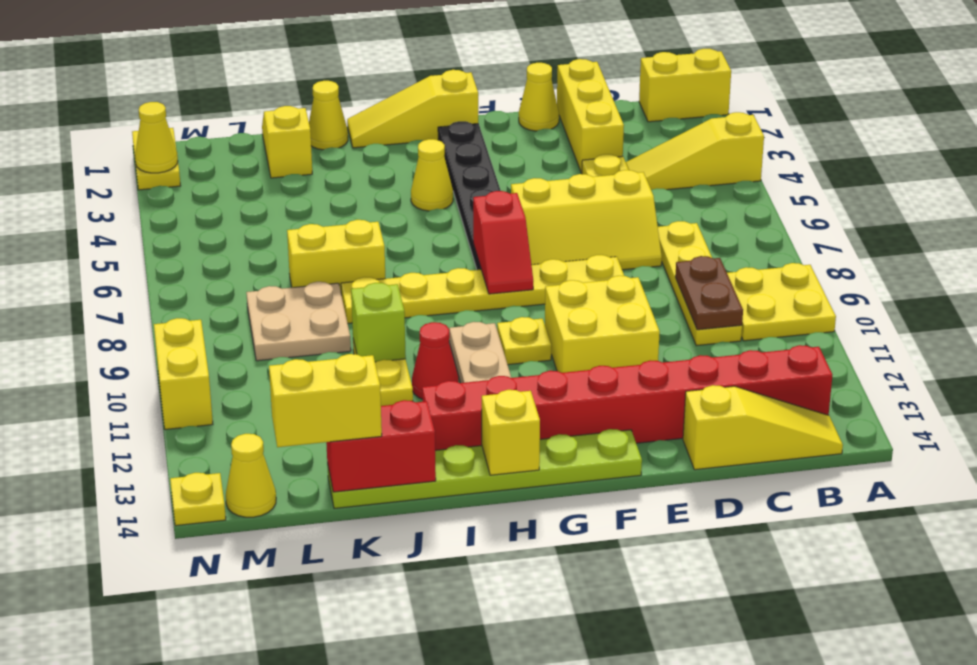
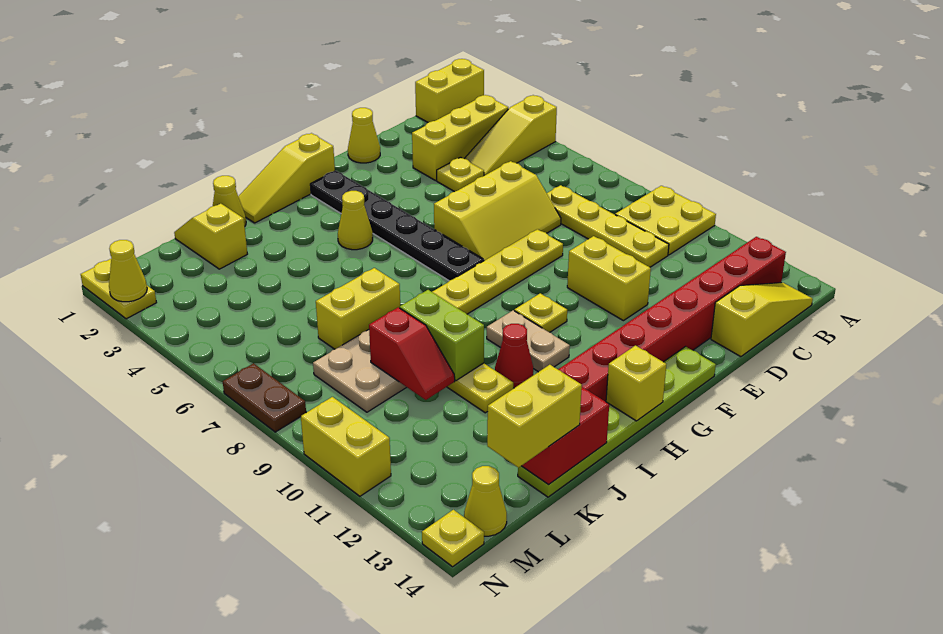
brown plate C9:C10 level 2 -> brown plate N7:N8 level 1
yellow brick D1:D3 level 1 -> yellow brick B3:D3 level 1
yellow brick E10:F11 level 1 -> yellow brick E10:E11 level 1
red slope G7:G8 level 2 top 7 -> red slope K9:K10 level 2 top 9
lime brick J10 level 2 -> lime brick J9:J10 level 2

